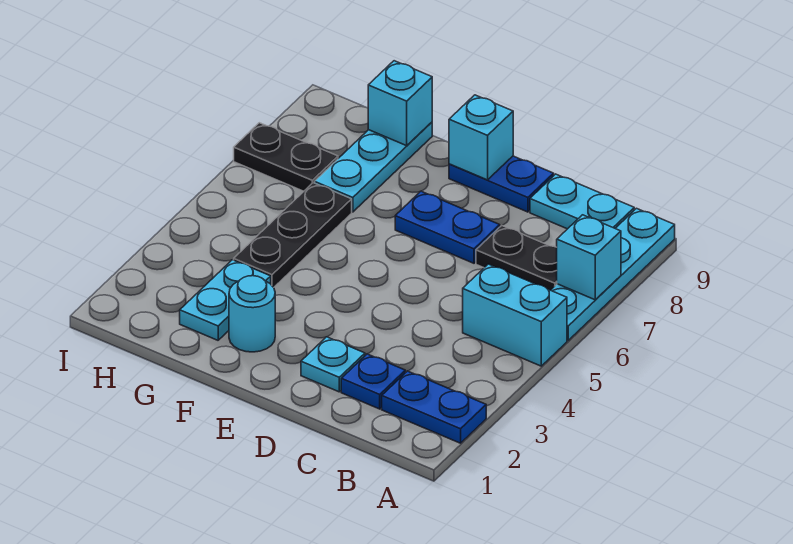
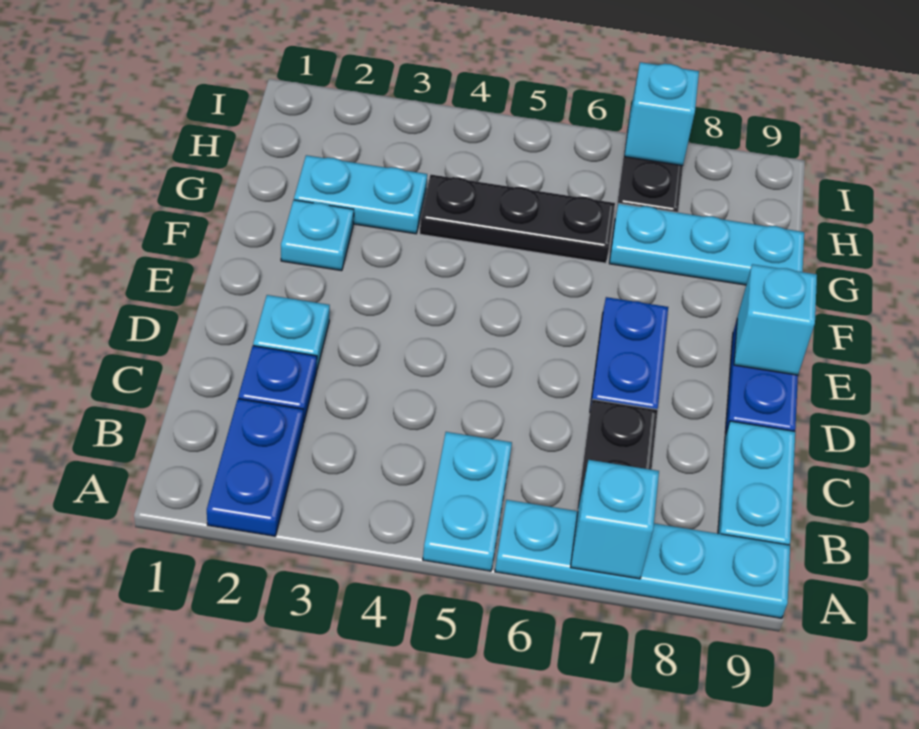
cyan brick A5:B5 level 1 -> cyan plate A5:B5 level 1
cyan round brick F2 level 1 -> cyan plate F2 level 1
cyan brick G9 level 2 -> cyan brick I7 level 2

